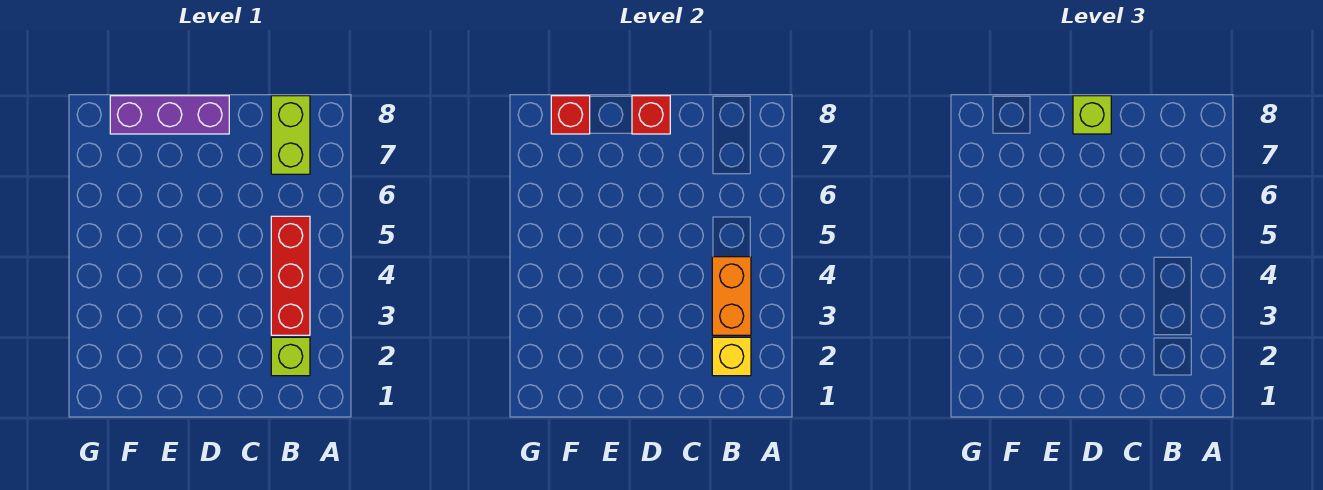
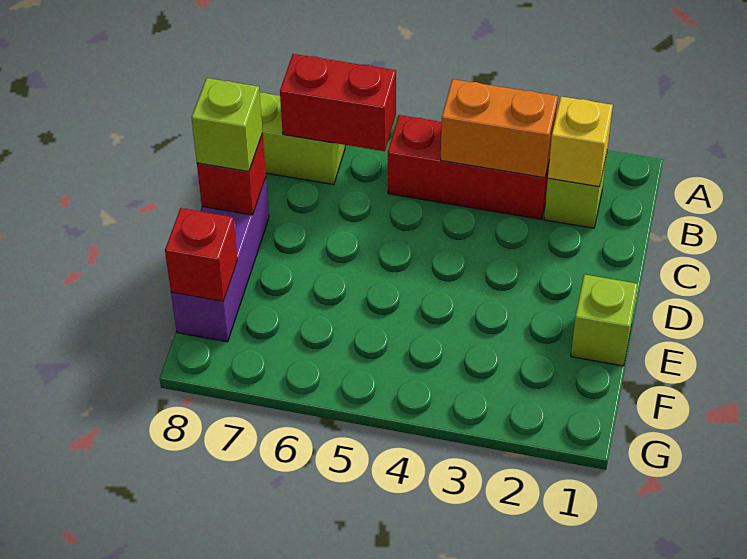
none -> red brick B6:B7 level 2
none -> lime brick E1 level 1

